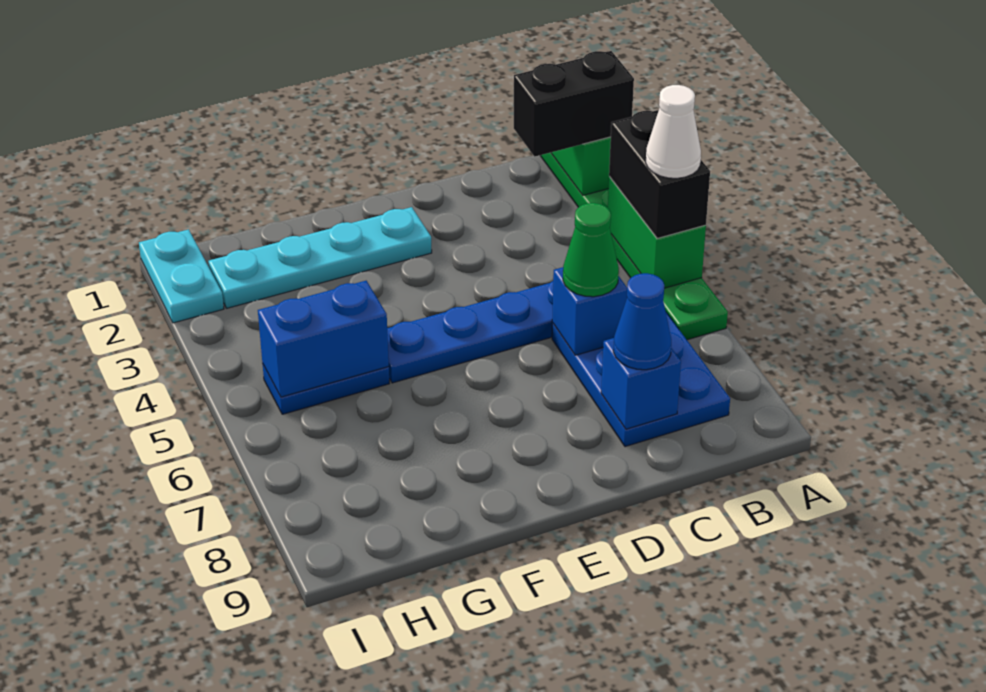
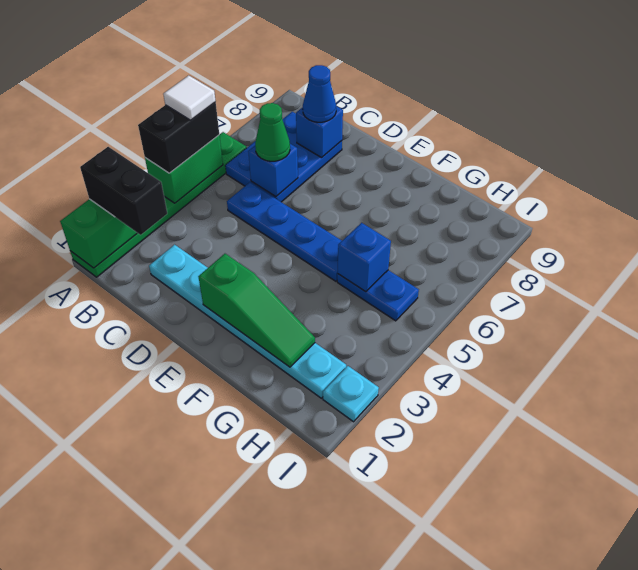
white cone A5 level 4 -> white tile A5 level 4
cyan plate E2:H2 level 1 -> cyan plate C2:H2 level 1
none -> green slope E2:G2 level 2 top E
blue brick G5:H5 level 2 -> blue brick G5 level 2
cyan plate I1:I2 level 1 -> cyan plate I2 level 1

